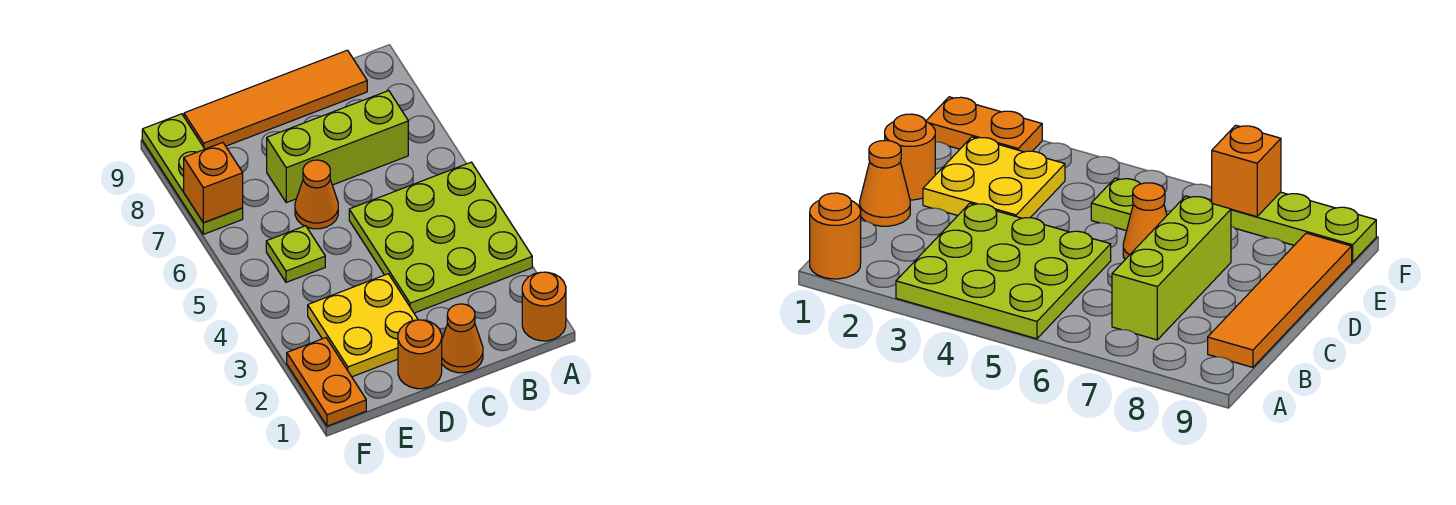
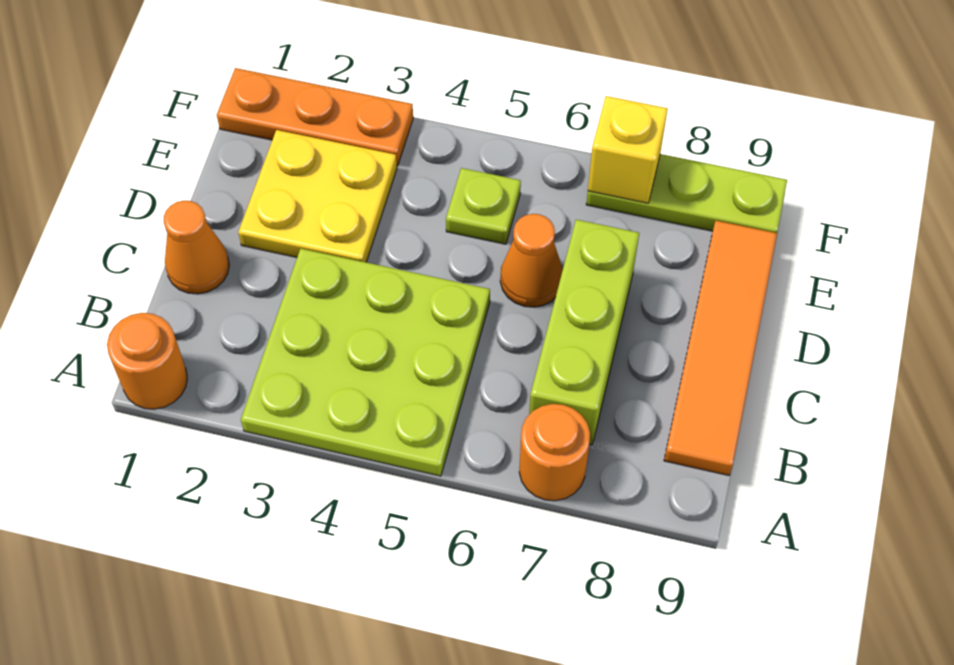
orange round brick D1 level 1 -> orange round brick A7 level 1
orange plate F1:F2 level 1 -> orange plate F1:F3 level 1
orange brick F7 level 2 -> yellow brick F7 level 2

